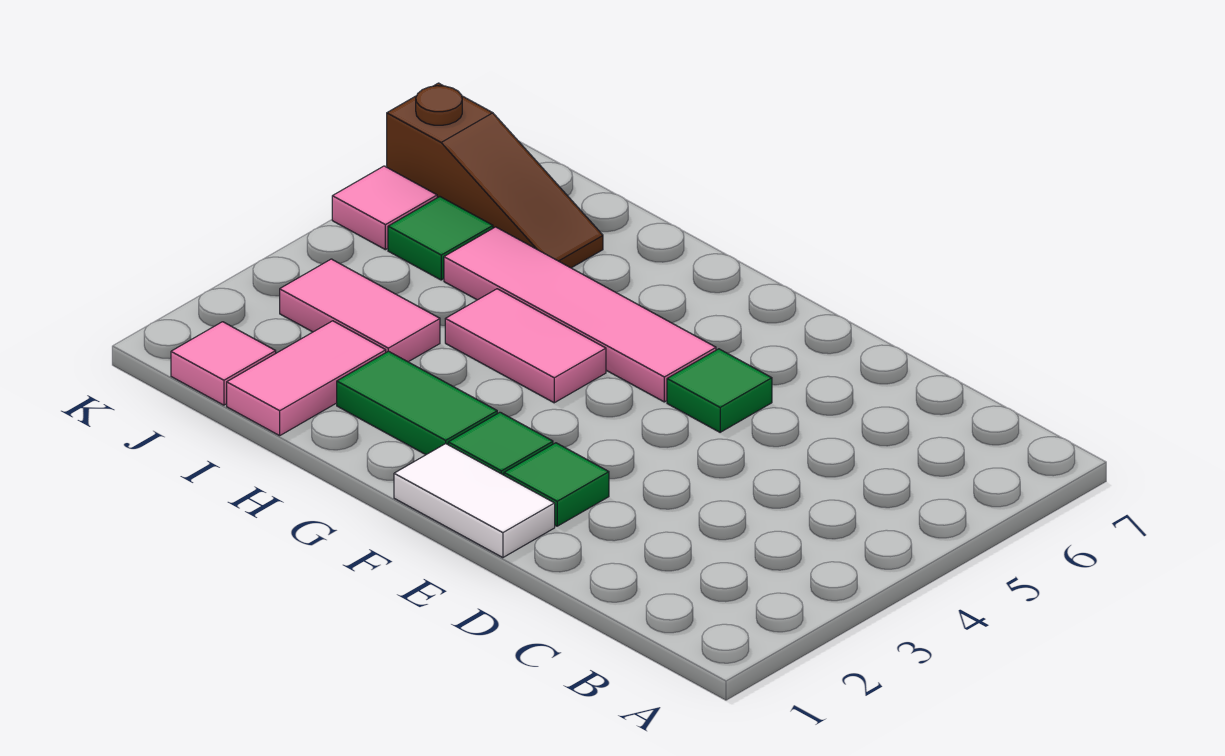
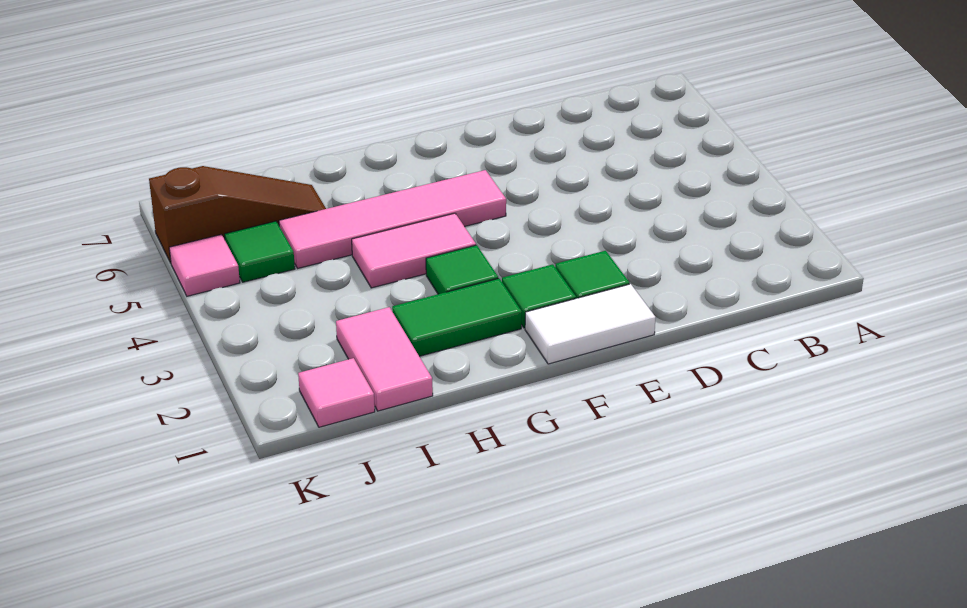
green tile E5 level 1 -> green tile G3 level 1
pink tile I3:J3 level 1 -> none

